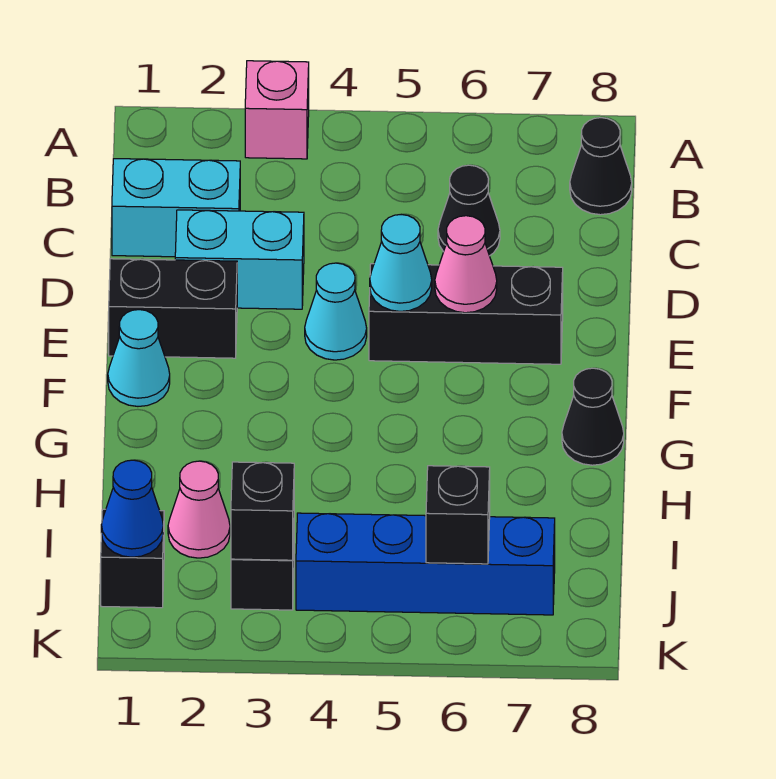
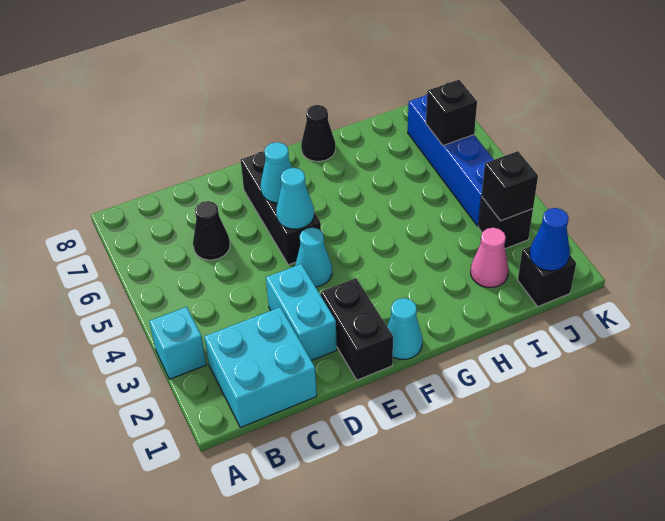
pink brick A3 level 1 -> cyan brick A3 level 1
black cone B8 level 1 -> none
cyan brick C1:C2 level 1 -> cyan brick B1:C2 level 1
pink cone E6 level 2 -> cyan cone E6 level 2

